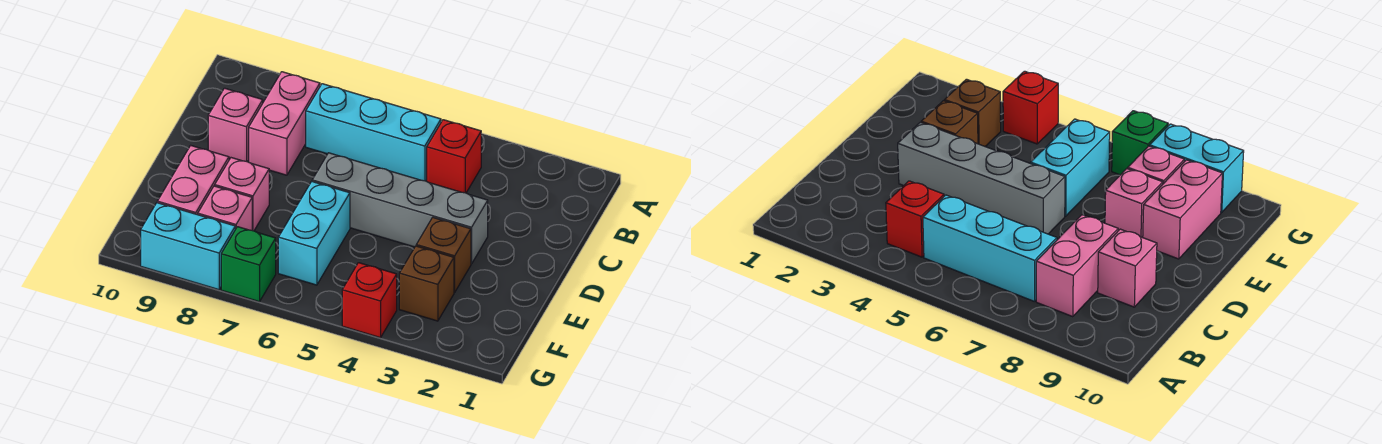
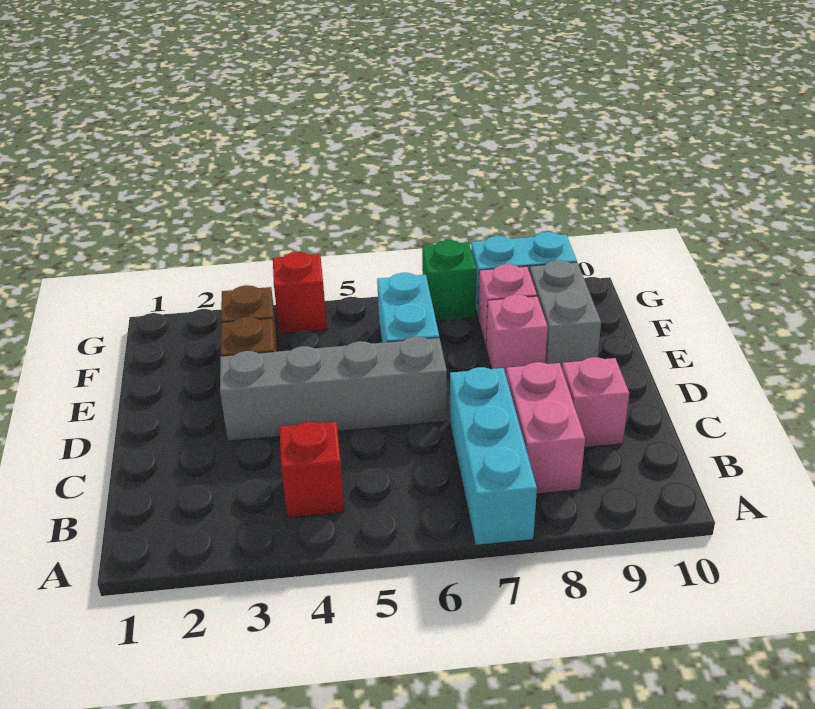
cyan brick B5:B7 level 1 -> cyan brick A7:C7 level 1
pink brick E9:F9 level 1 -> grey brick E9:F9 level 1

